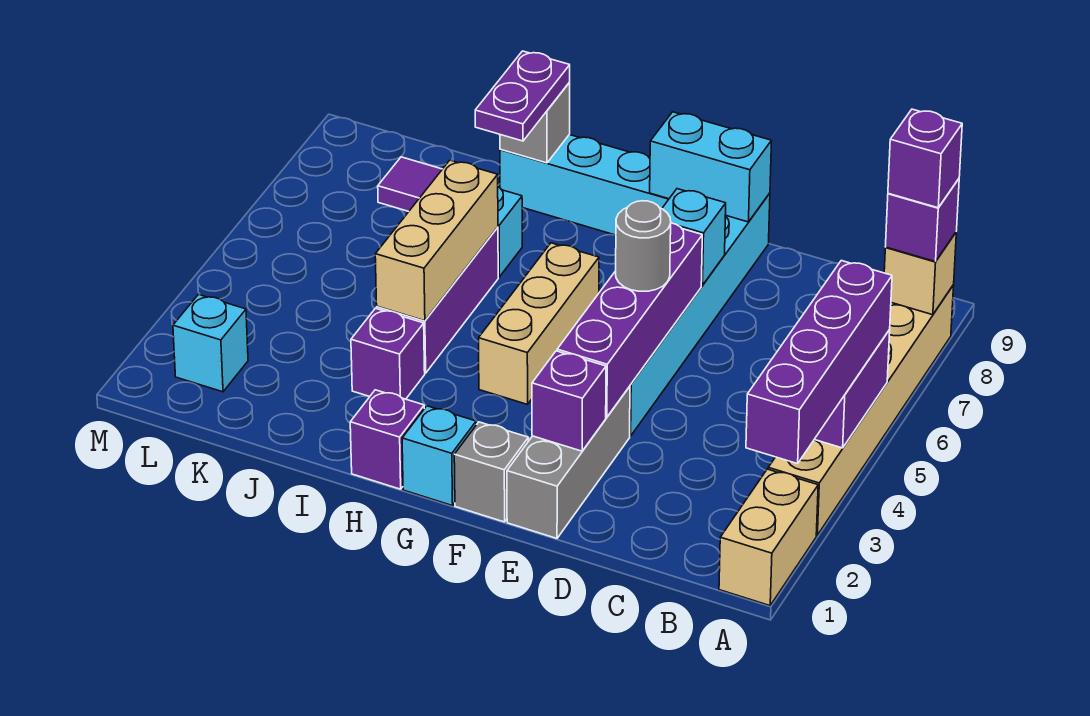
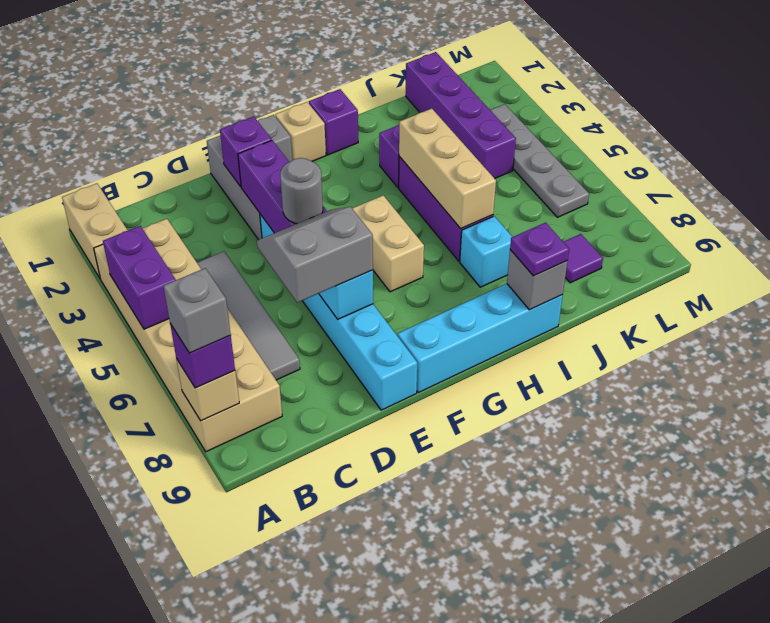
purple brick A2:A5 level 3 -> purple brick K1:K4 level 1
tan brick A3:A8 level 1 -> tan brick A3:B8 level 1
purple brick A8 level 4 -> grey brick A8 level 4
none -> grey tile C4:C7 level 1
none -> grey slope D6:E7 level 3 top 7
cyan brick E9:F9 level 2 -> none
cyan brick G1 level 1 -> tan brick G1 level 1
tan brick G4:G6 level 1 -> tan brick G5:G6 level 1
purple plate I8:I9 level 3 -> purple plate I9 level 3
cyan brick L2 level 1 -> none
none -> grey plate L3:L6 level 1

